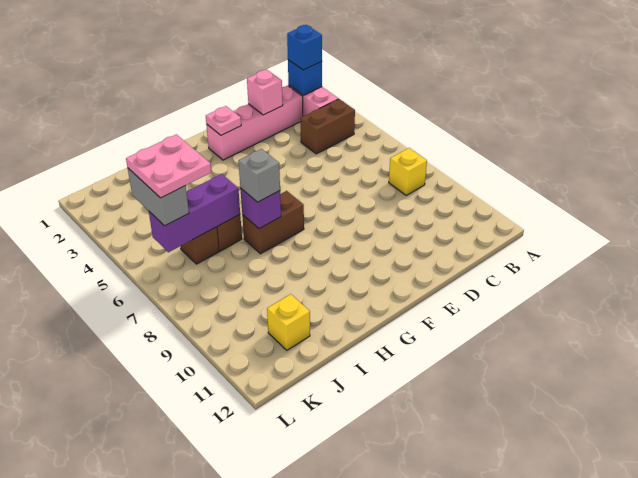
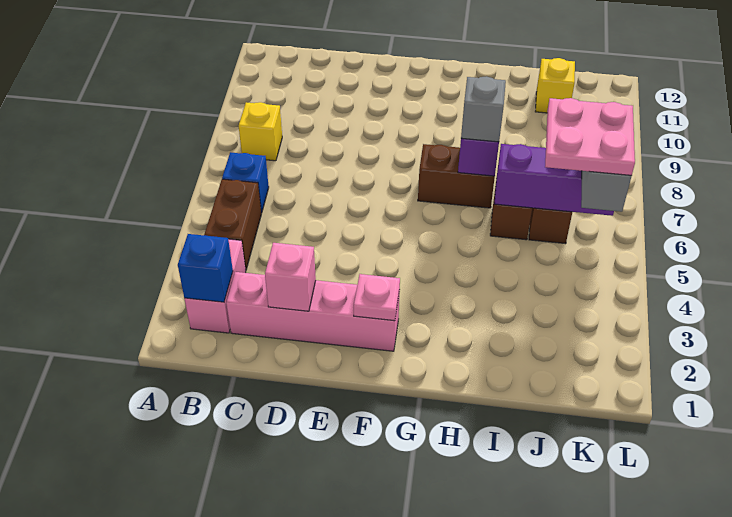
blue brick B2 level 3 -> blue brick B6 level 1
brown brick B4:C4 level 1 -> brown brick B4:B5 level 1

